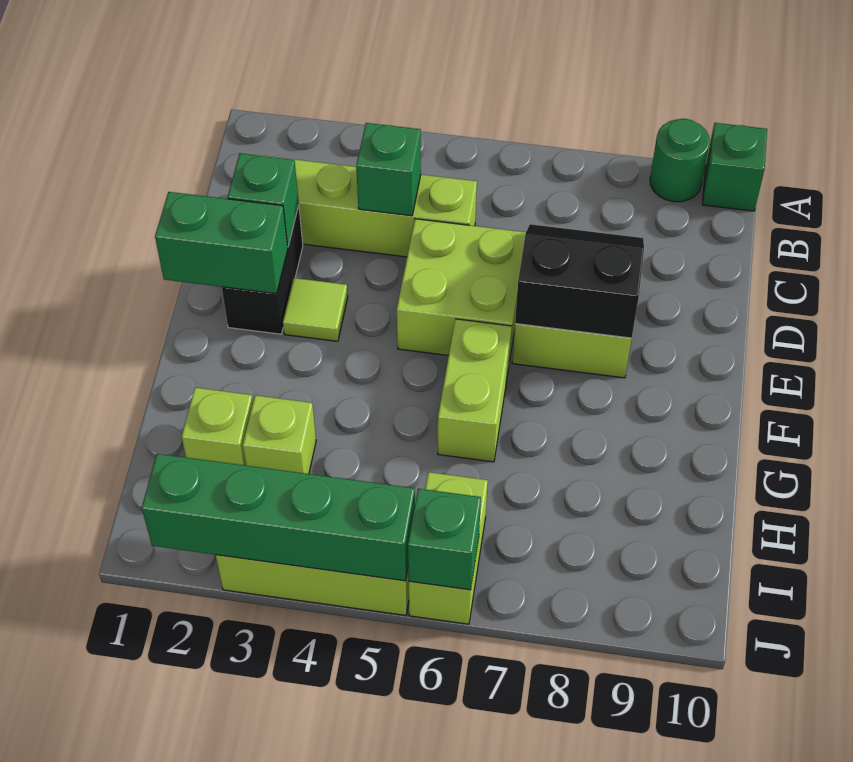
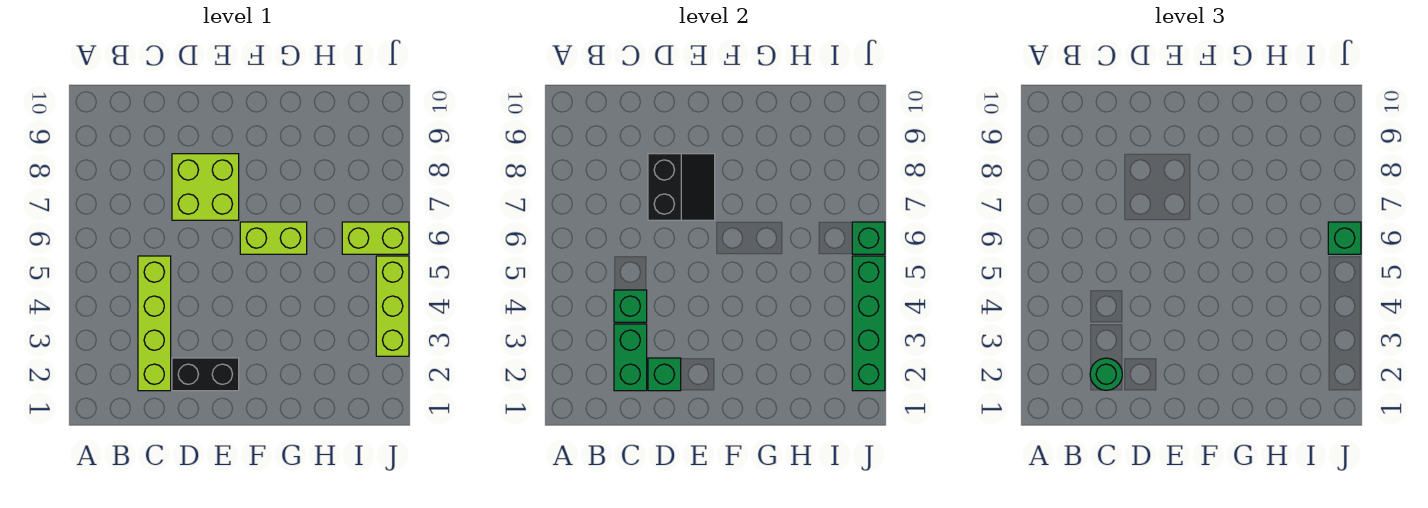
green round brick A9 level 1 -> green round brick C2 level 3
green brick A10 level 1 -> green brick J6 level 3
lime brick D5:E6 level 1 -> none
black slope D7:E8 level 2 top E -> black slope D7:E8 level 2 top D
green brick E1:E2 level 2 -> green brick C2:C3 level 2
lime tile E3 level 1 -> none
lime brick H2 level 1 -> none
lime brick H3 level 1 -> none

